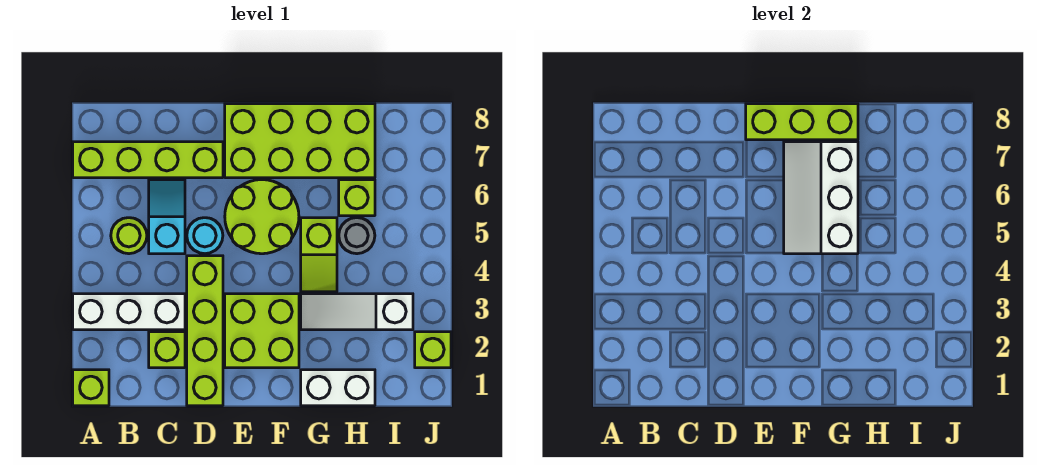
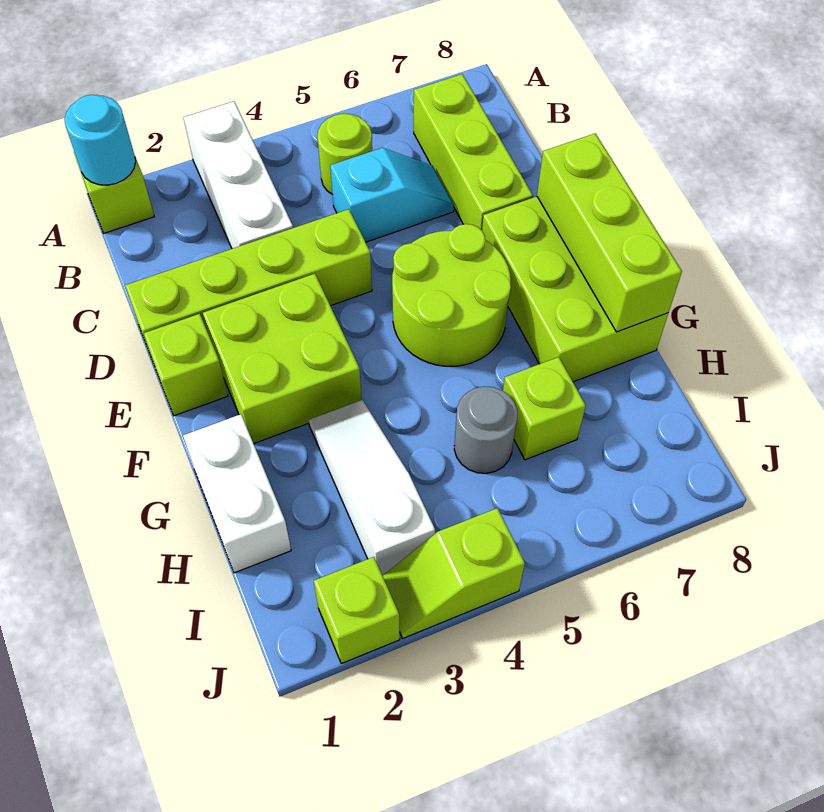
lime brick A7:D7 level 1 -> lime brick B7:D7 level 1
lime brick C2 level 1 -> lime brick E1 level 1
cyan round brick D5 level 1 -> cyan round brick A1 level 2
lime brick E7:H8 level 1 -> lime brick E7:G8 level 1
white slope F5:G7 level 2 top G -> none
lime slope G4:G5 level 1 top 5 -> lime slope J3:J4 level 1 top 4

